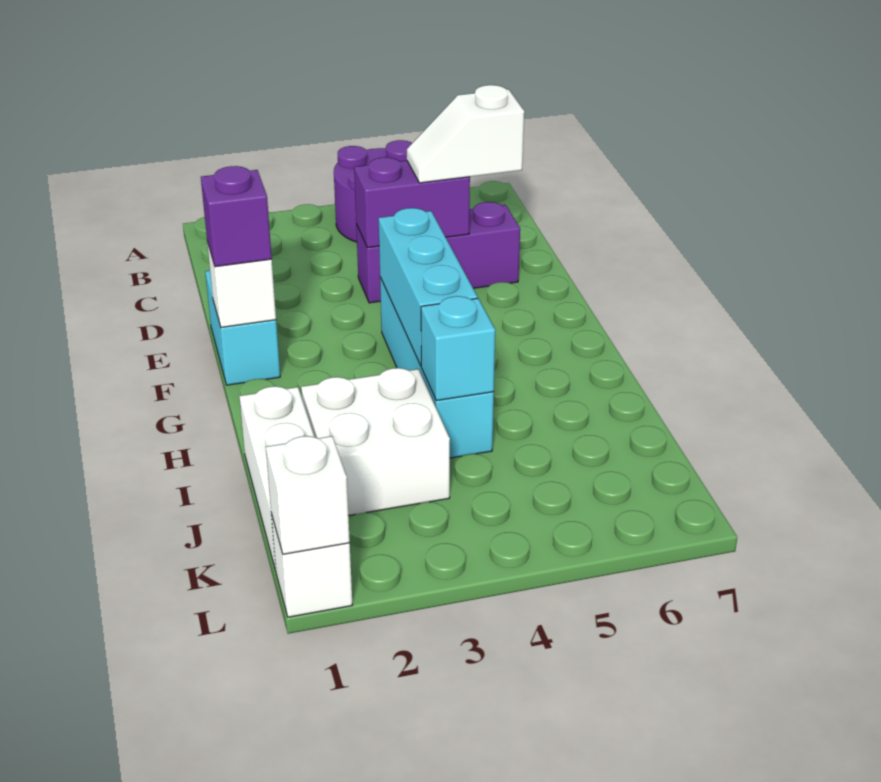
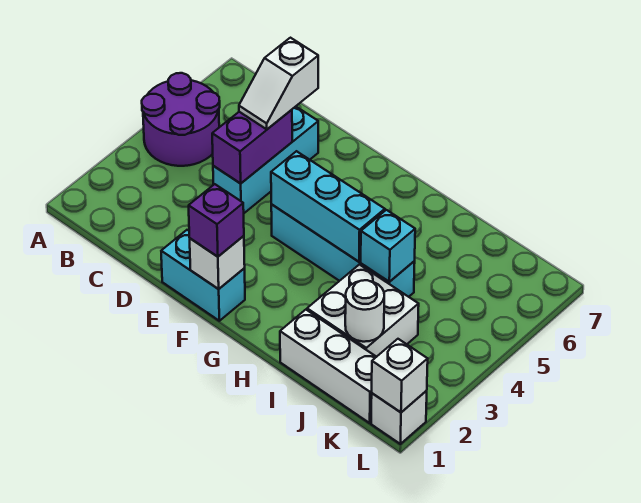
purple brick D4:D6 level 1 -> cyan brick D4:D6 level 1
none -> white round brick J2 level 2

